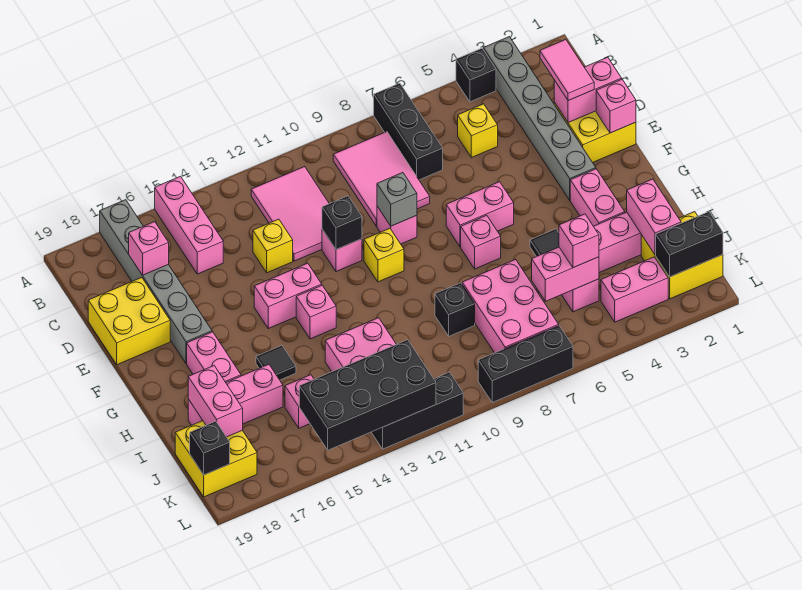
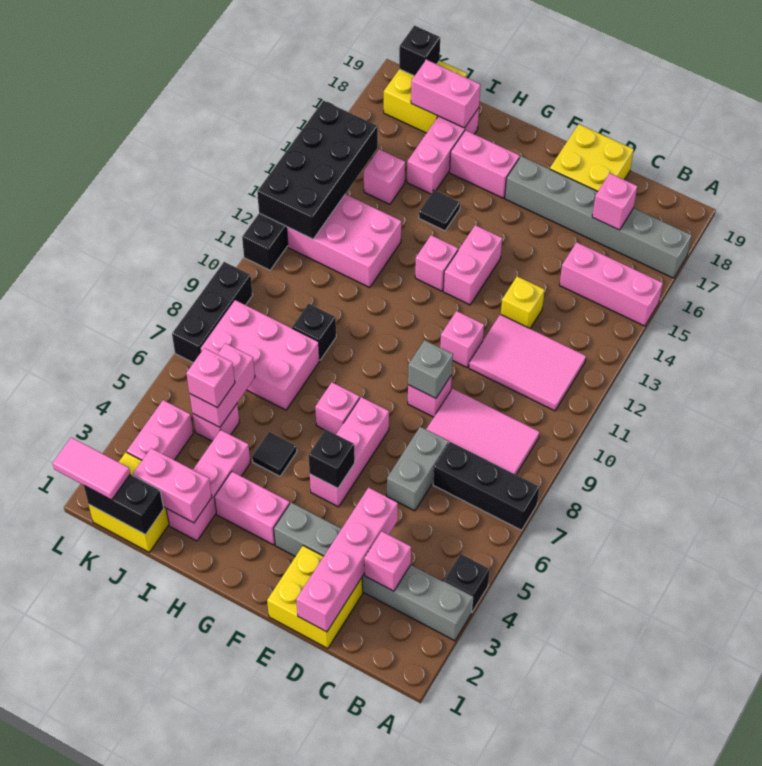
pink tile C2:D2 level 3 -> pink tile K1:L1 level 3
yellow brick C5 level 1 -> none
pink brick D1:D2 level 2 -> pink brick D1:D4 level 2
none -> grey brick D6:D7 level 1
pink brick E1 level 2 -> pink brick C3 level 2
black brick E11 level 2 -> black brick F5 level 2
pink brick F6:F7 level 1 -> pink brick F5:F7 level 1
yellow brick F10 level 1 -> none
black brick K1:K2 level 2 -> black brick J1:K1 level 2

